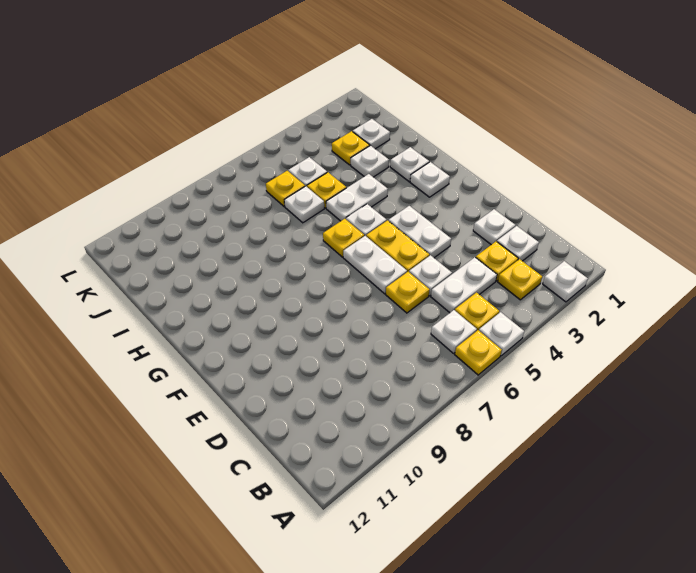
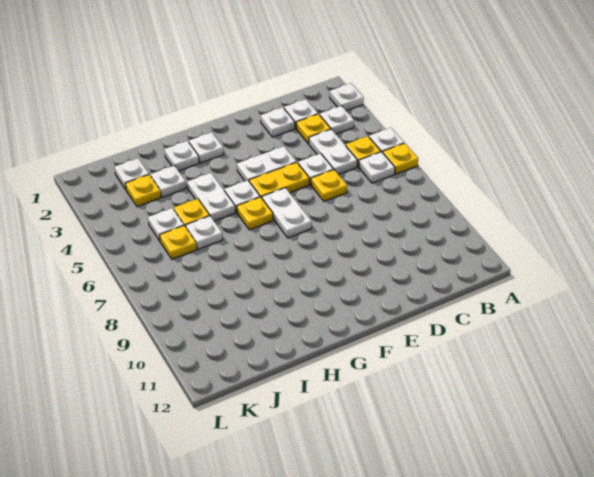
yellow plate B3 level 1 -> white plate B3 level 1
white plate E6:F6 level 1 -> white plate F6:F7 level 1

